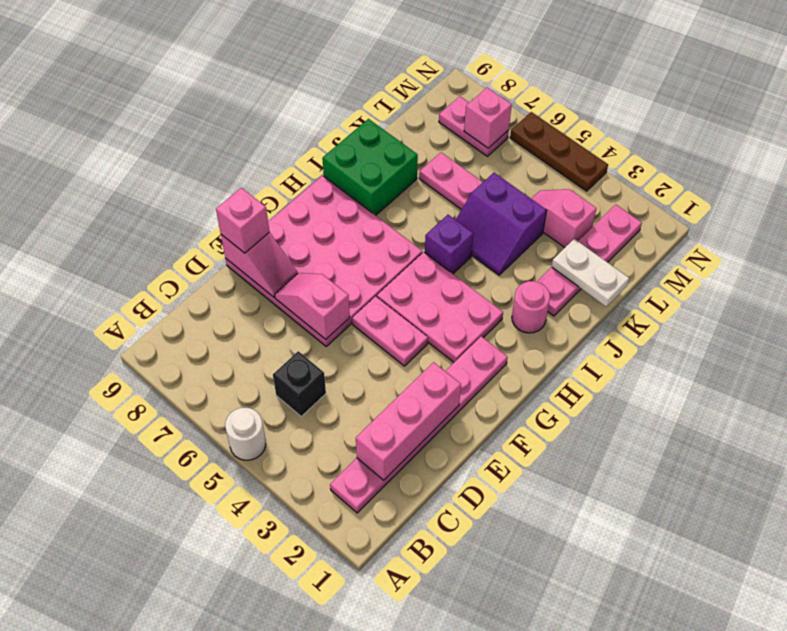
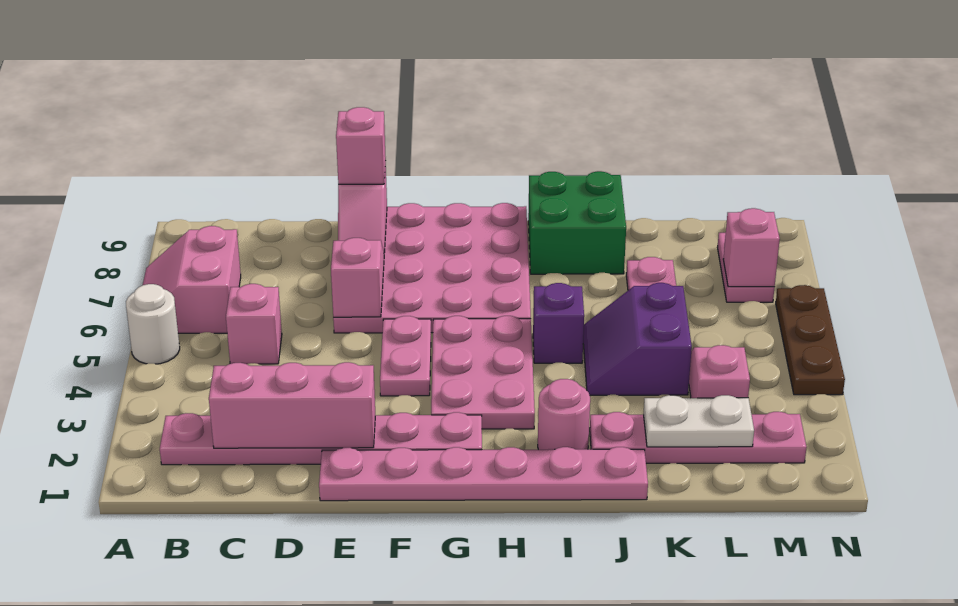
none -> pink slope A6:B7 level 1 top B
black brick C5 level 1 -> pink brick C5 level 1
none -> pink plate E1:J1 level 1
white plate K1:K2 level 2 -> white plate K2:L2 level 2

